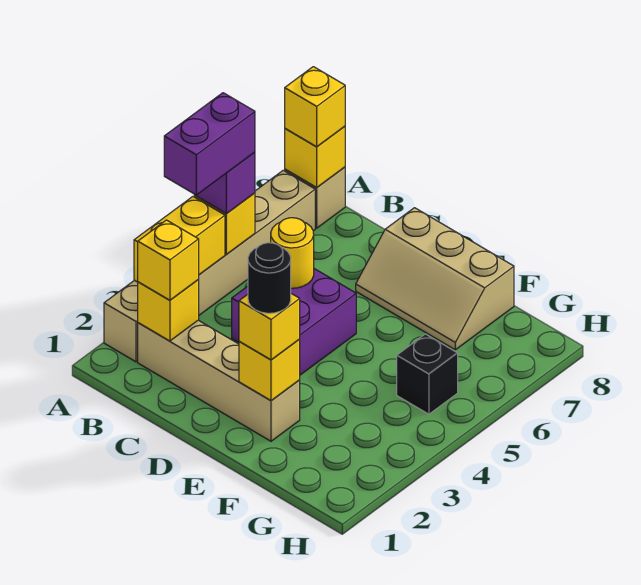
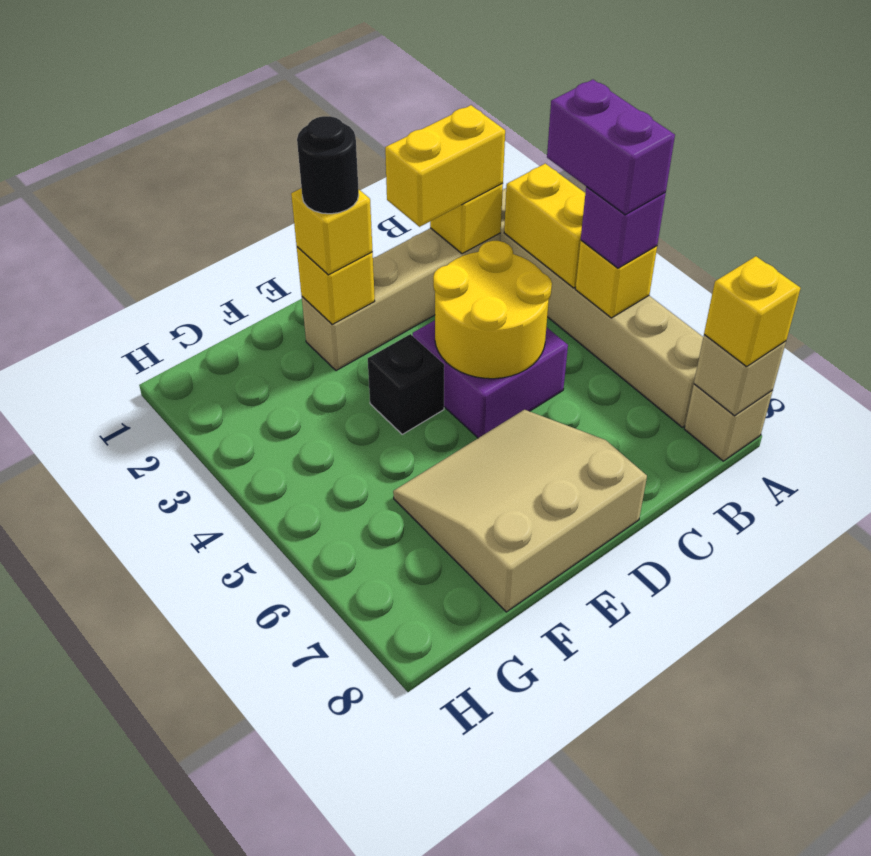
yellow brick A8 level 2 -> tan brick A8 level 2
yellow brick B2 level 3 -> yellow brick B2:C2 level 3
yellow round brick C5 level 2 -> yellow round brick C4:D5 level 2
tan slope D7:F8 level 1 top 8 -> tan slope D6:F8 level 1 top 8
black brick G5 level 1 -> black brick E4 level 1

